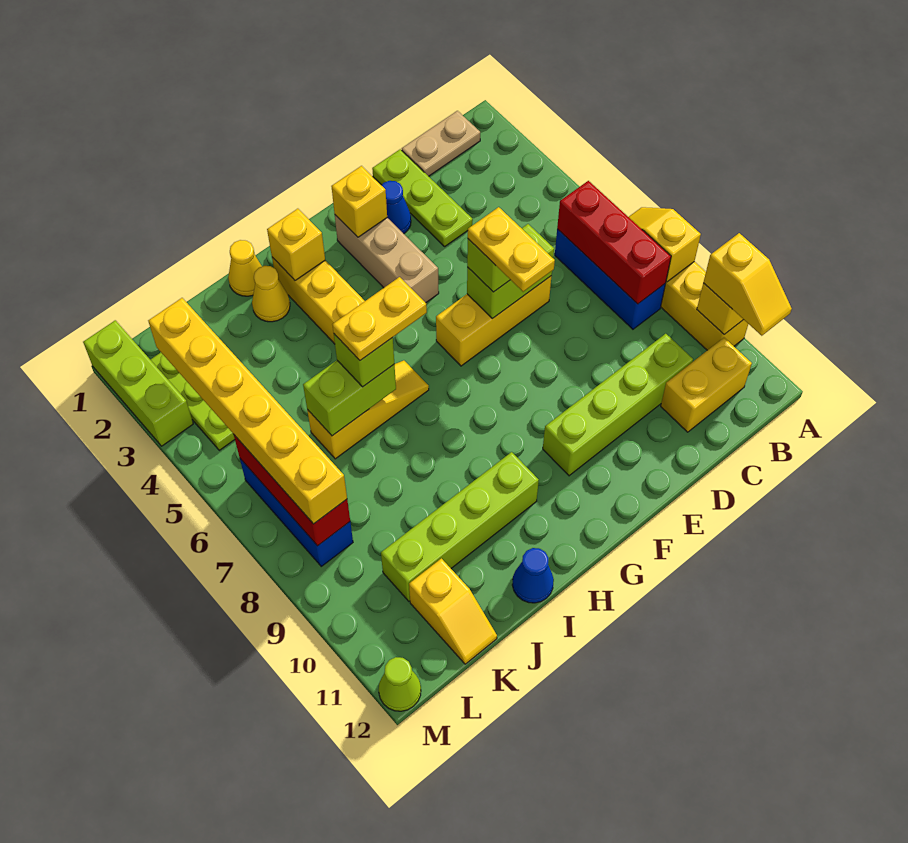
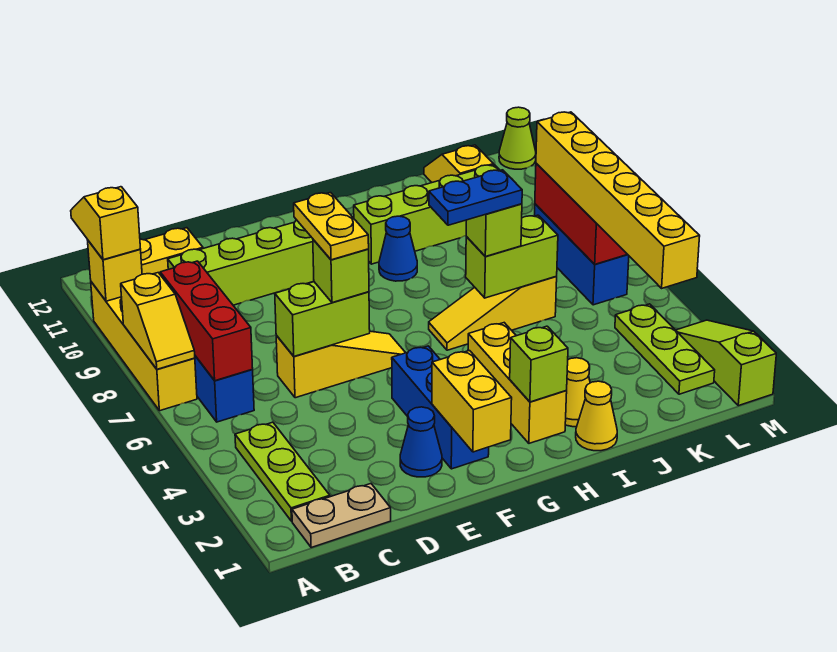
lime plate D1:D3 level 1 -> lime plate B2:B4 level 1
yellow brick D6:F6 level 1 -> yellow slope D6:F6 level 1 top D
tan brick F2:F4 level 1 -> blue brick F2:F4 level 1
yellow brick F2 level 2 -> yellow brick F1:F2 level 2
yellow brick H2 level 2 -> lime brick H2 level 2
yellow plate H6:I6 level 4 -> blue plate H6:I6 level 4
blue cone I12 level 1 -> blue cone H9 level 1
lime brick M1:M3 level 1 -> lime slope M1:M3 level 1 top 1

